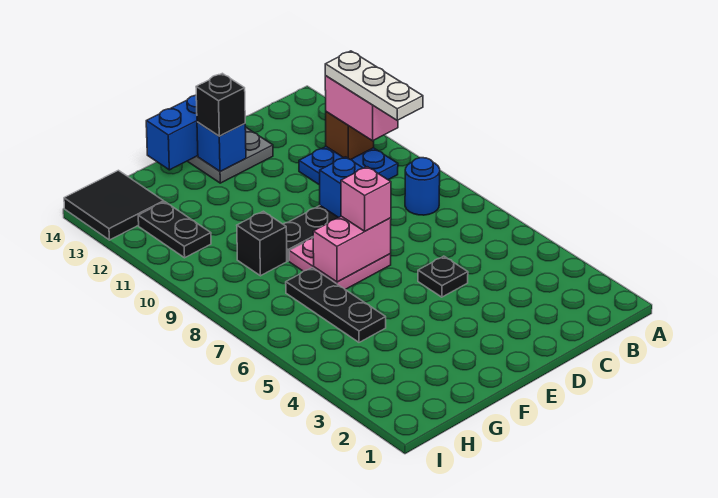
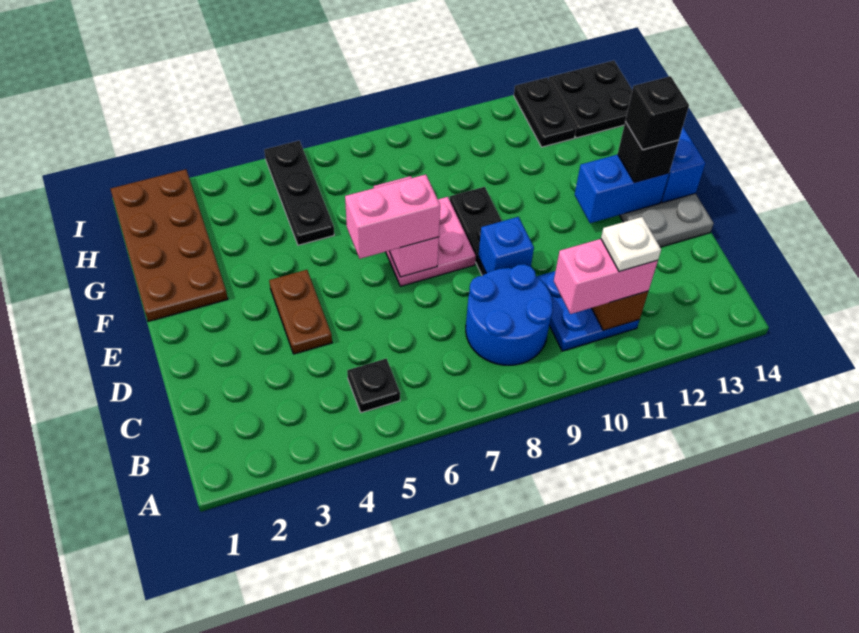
blue round brick B8 level 1 -> blue round brick B8:C9 level 1
white plate B9:B11 level 4 -> white plate B11 level 4
none -> brown plate D4:E4 level 1
black plate D5 level 1 -> black plate B5 level 1
pink brick E7 level 3 -> pink brick E6:E7 level 3
blue brick E13 level 2 -> blue brick E12:E13 level 2
none -> brown plate F1:I2 level 1
black plate G5:G7 level 1 -> black plate G5:I5 level 1
black brick G9 level 1 -> black brick E13 level 4
black plate H11:H12 level 1 -> black plate H12:I12 level 1
black tile H13:I14 level 1 -> black plate H13:I14 level 1

